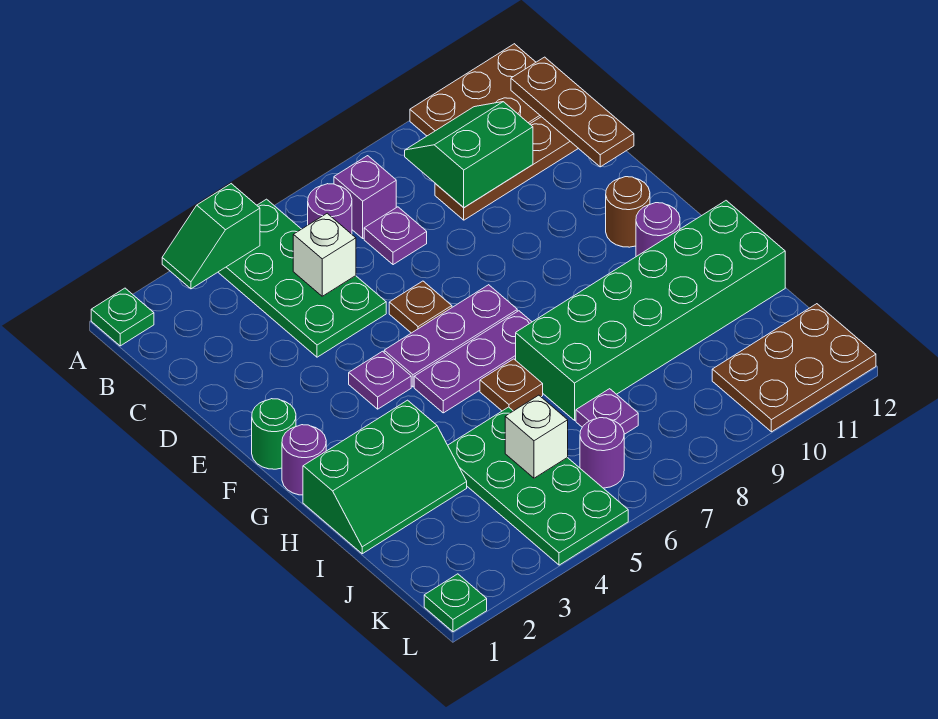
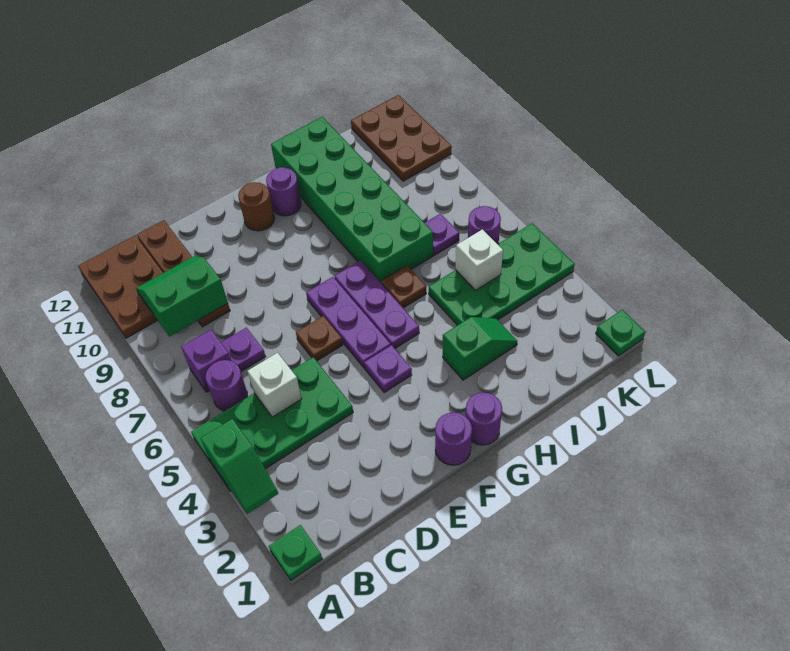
green slope B9:C10 level 2 top C -> green slope B9:C10 level 2 top 9
brown plate B12:D12 level 2 -> none
green round brick F1 level 1 -> purple round brick F1 level 1
green slope H1:I3 level 1 top H -> green slope H3:I3 level 1 top H

